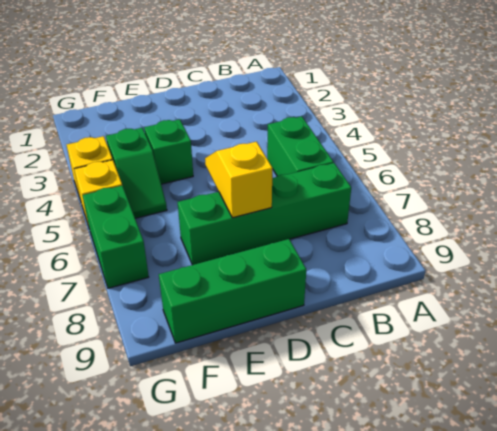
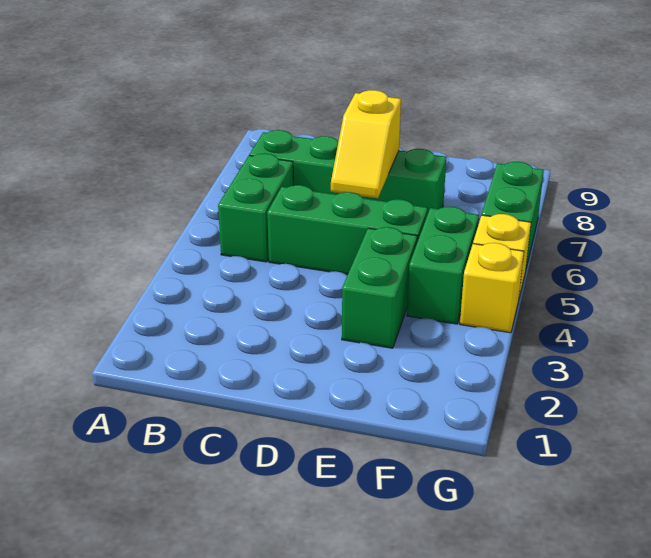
green brick D9:F9 level 1 -> green brick C5:E5 level 1
green brick E4 level 1 -> green brick E3:E4 level 1
green slope F4:F5 level 1 top 4 -> green brick F4:F5 level 1

